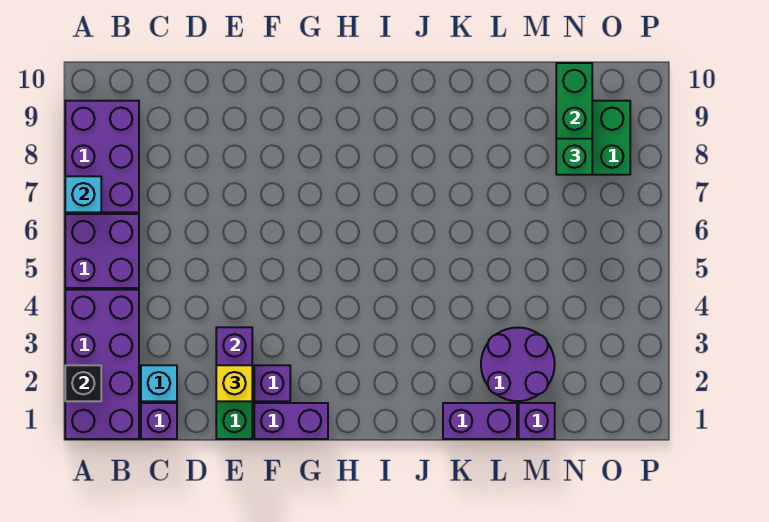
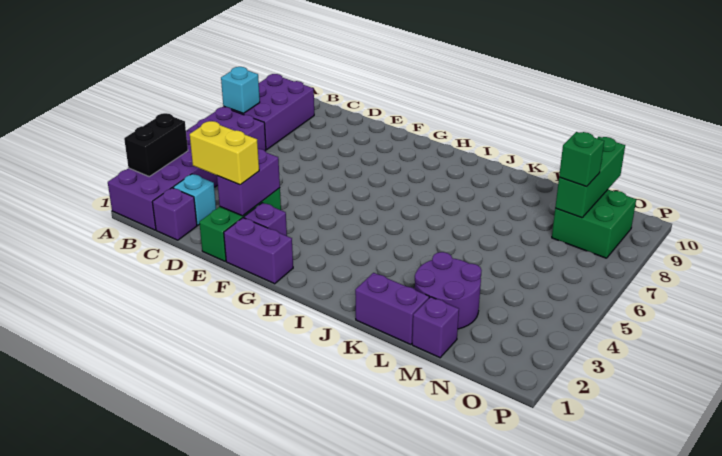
black brick A2 level 2 -> black brick A2:A3 level 2
yellow brick E2 level 3 -> yellow brick D2:E2 level 3

